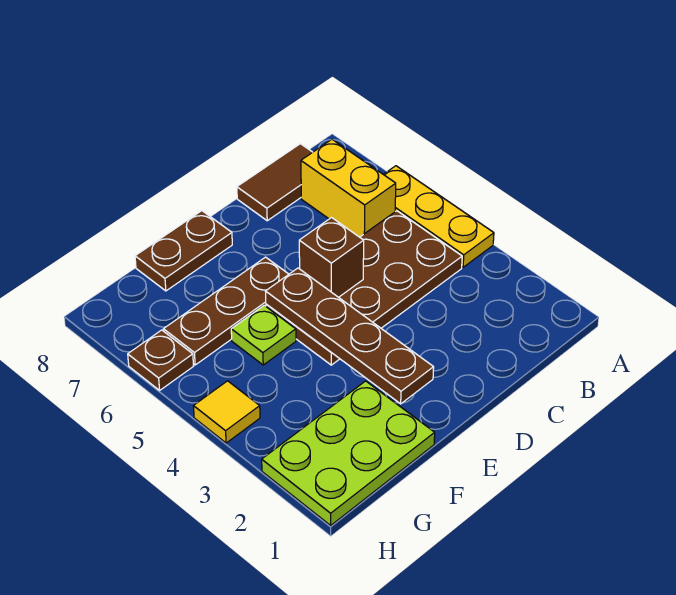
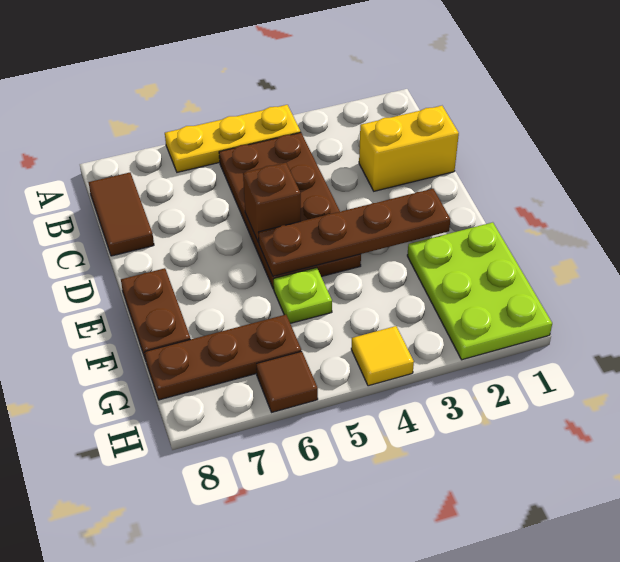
yellow brick B6:B7 level 1 -> yellow brick C1:C2 level 1
brown plate E6:G6 level 1 -> brown plate G6:G8 level 1
brown plate H6 level 1 -> brown tile H6 level 1

